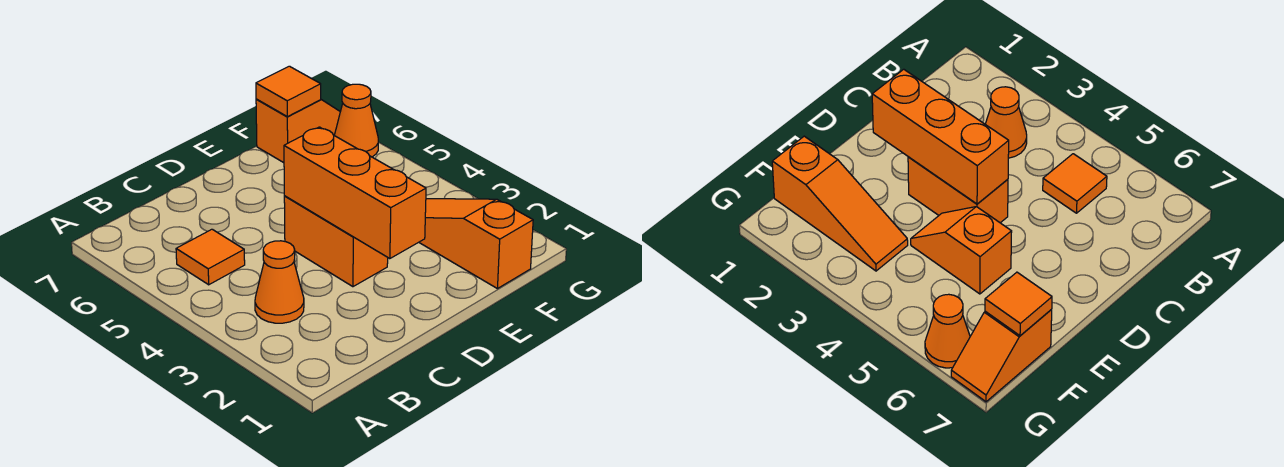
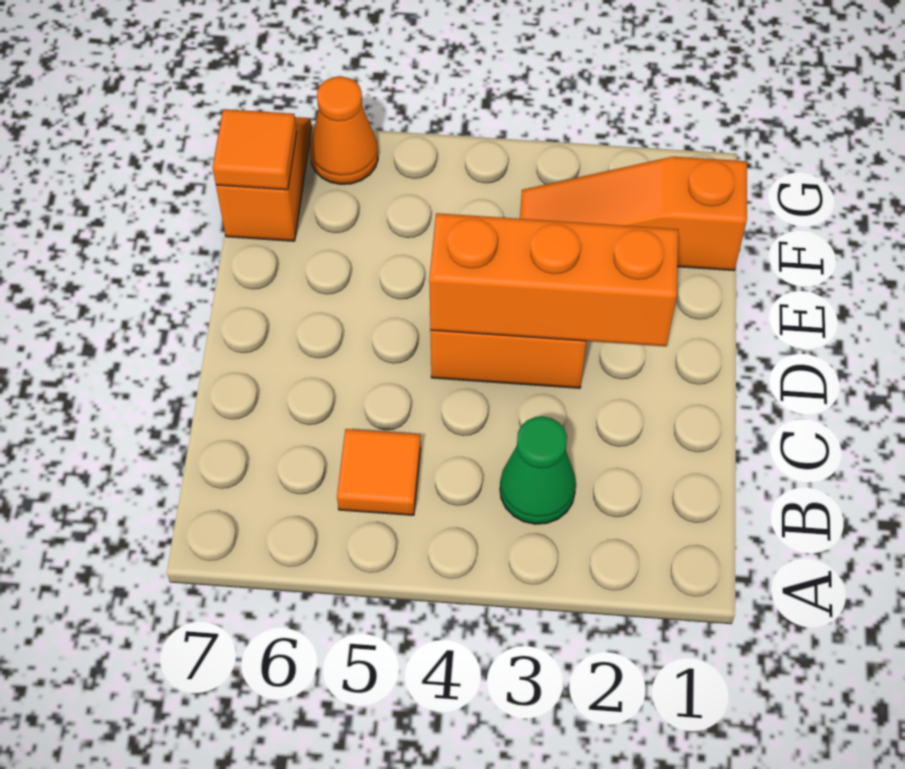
orange cone B3 level 1 -> green cone B3 level 1
orange slope E4:E5 level 1 top 5 -> none

